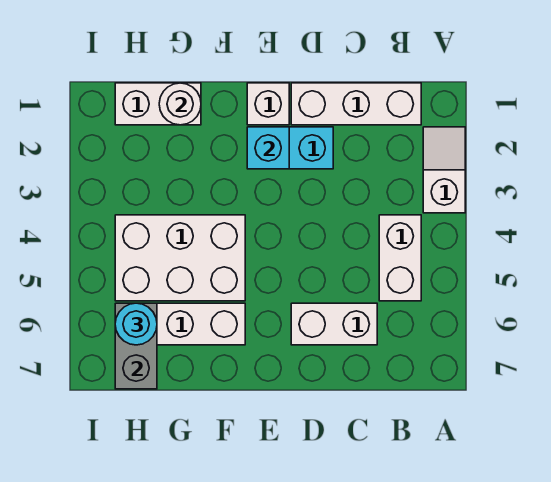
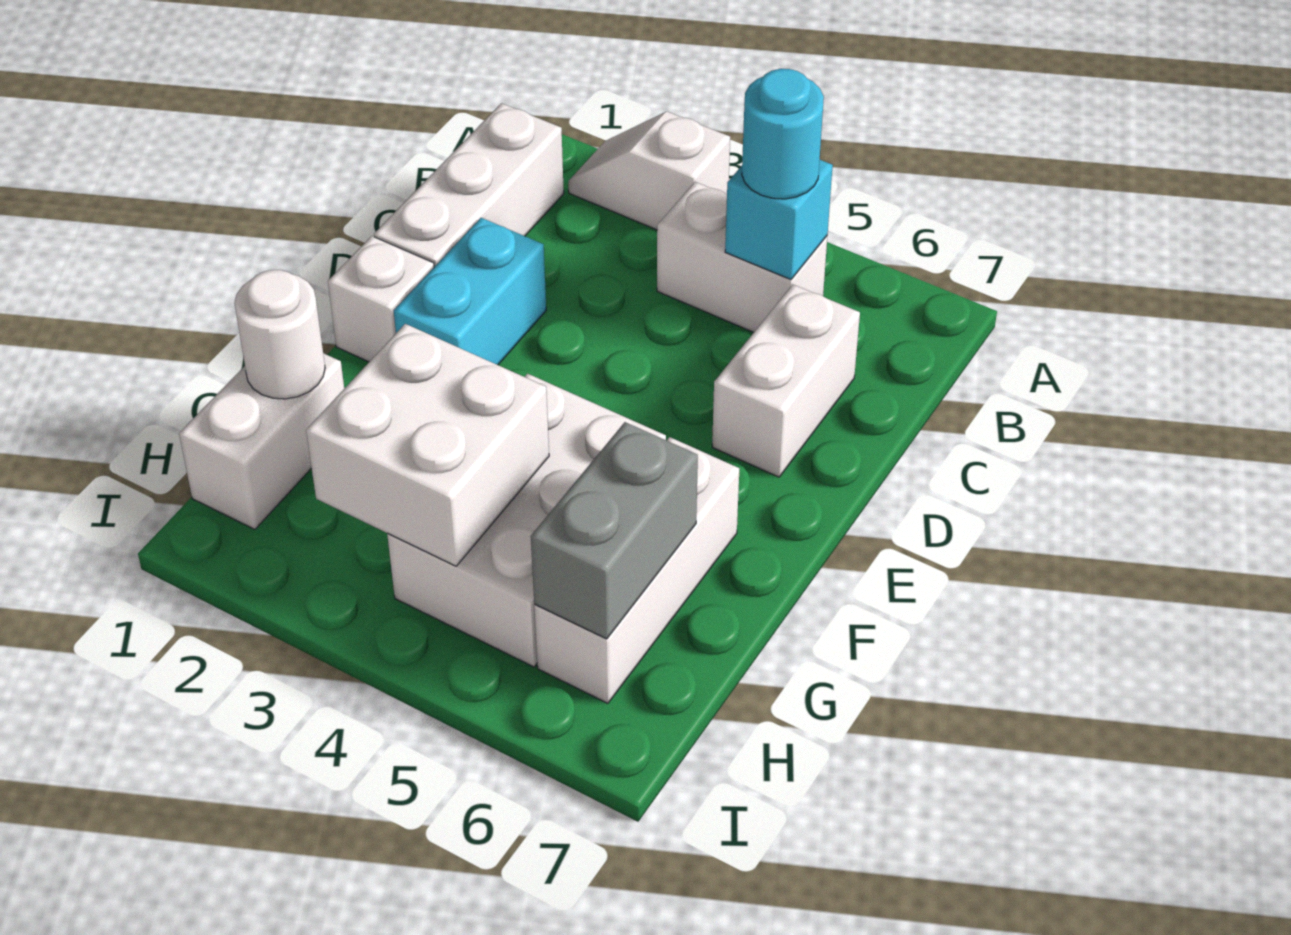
cyan brick E2 level 2 -> cyan brick B5 level 2
none -> white brick G3:H4 level 2
grey brick H6:H7 level 2 -> grey brick G6:H6 level 2
cyan round brick H6 level 3 -> cyan round brick B5 level 3

